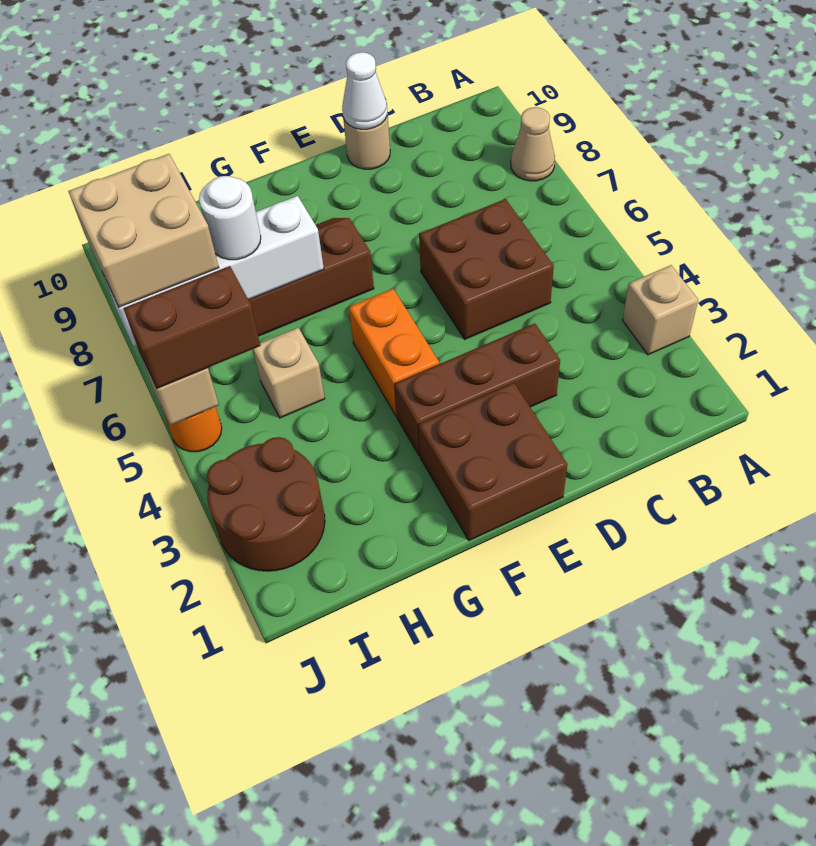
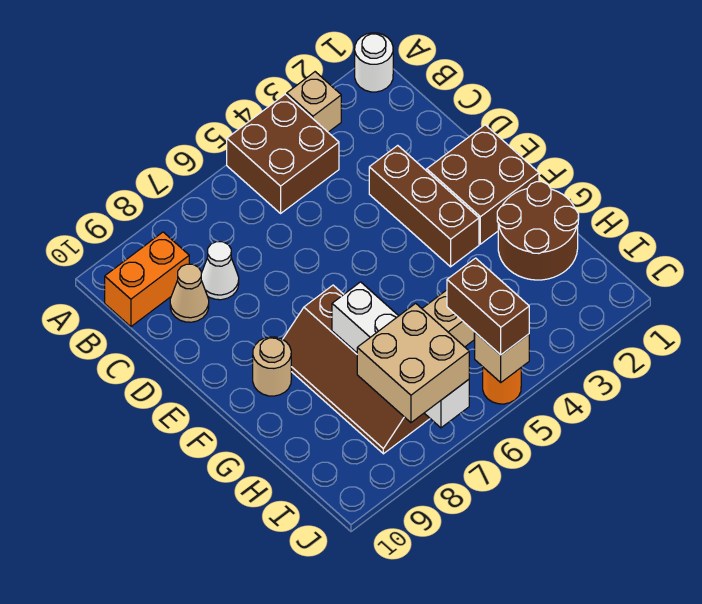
tan cone A8 level 1 -> tan cone C9 level 1
brown brick C5:D6 level 1 -> brown brick A4:B5 level 1
tan round brick D10 level 1 -> tan round brick F9 level 1
white cone D10 level 2 -> white cone C8 level 1
orange brick F4:F5 level 1 -> orange brick B9:B10 level 1
white round brick H7 level 3 -> white round brick A1 level 1
brown round brick I2:J3 level 1 -> brown round brick G1:H2 level 1

